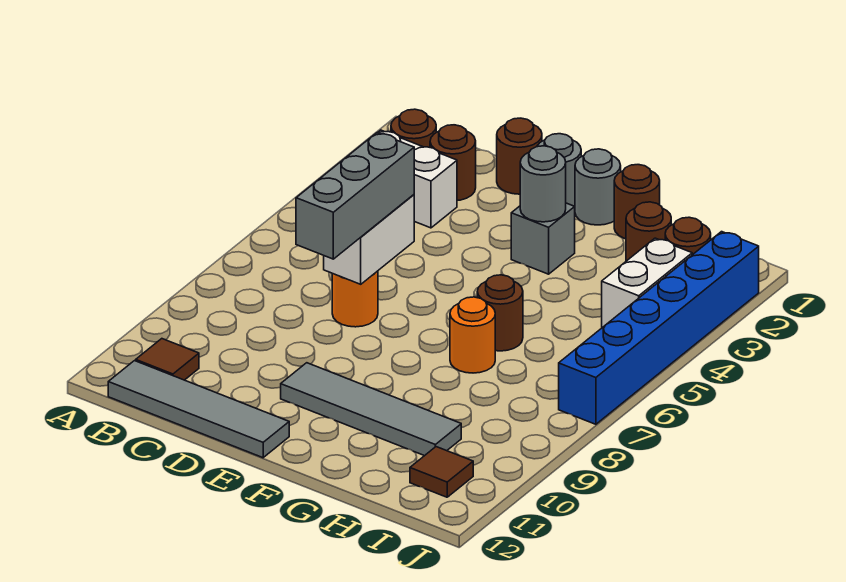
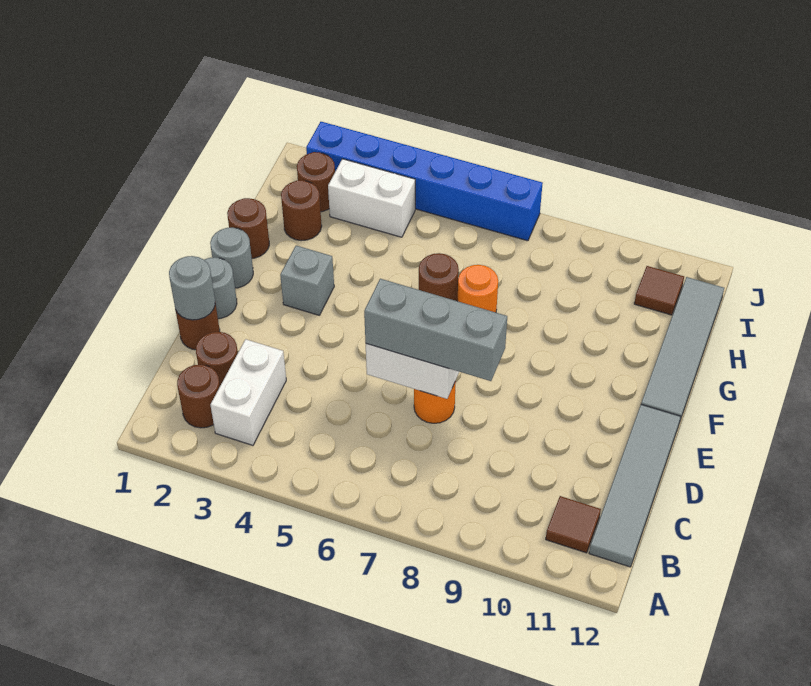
grey tile E10:H10 level 1 -> grey tile F12:I12 level 1
grey round brick F3 level 2 -> grey round brick D1 level 2

